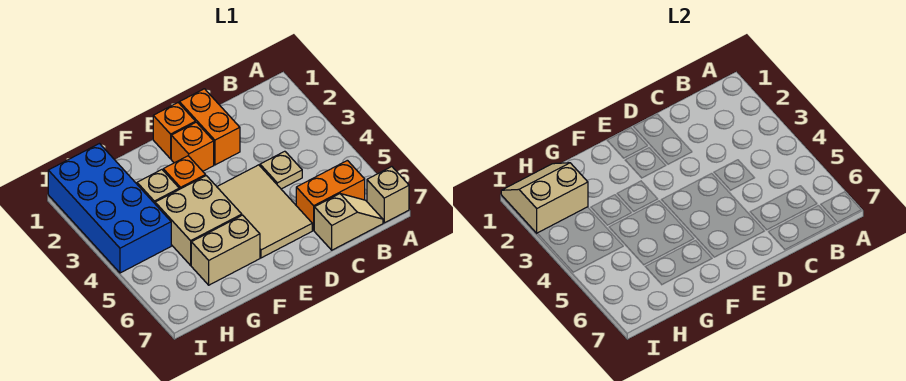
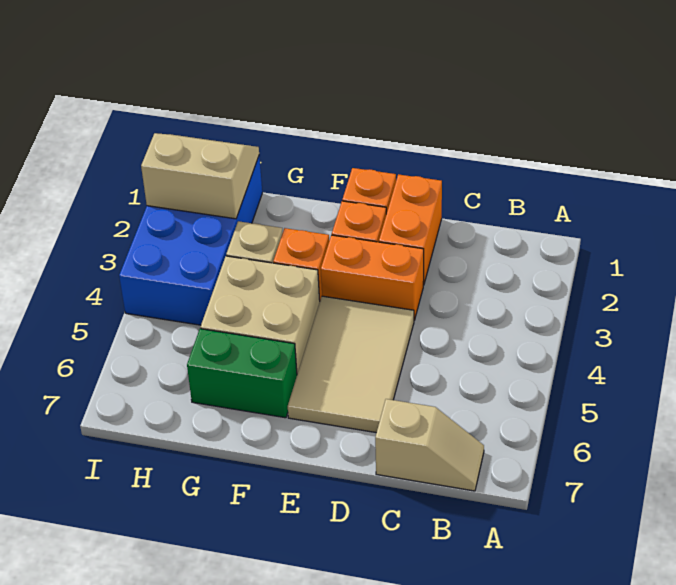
tan brick A7 level 1 -> none
orange brick B6:C6 level 1 -> orange brick D3:E3 level 1
tan plate C4 level 1 -> none
tan brick F6:G6 level 1 -> green brick F6:G6 level 1

